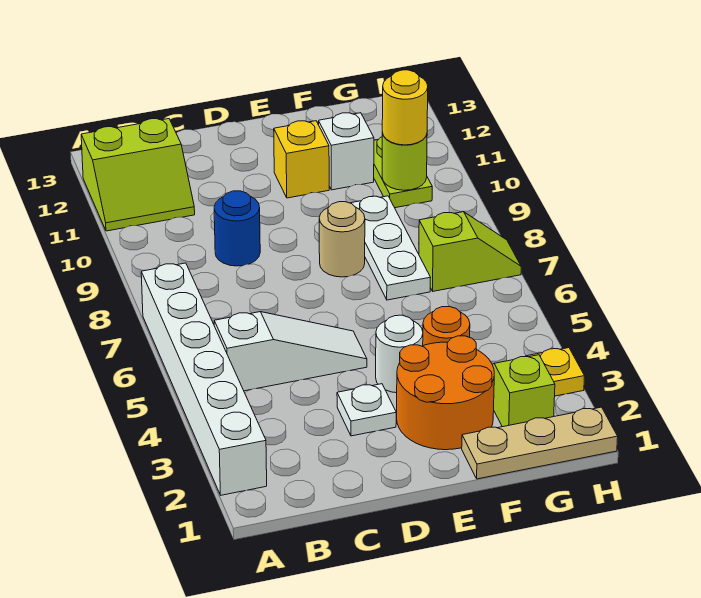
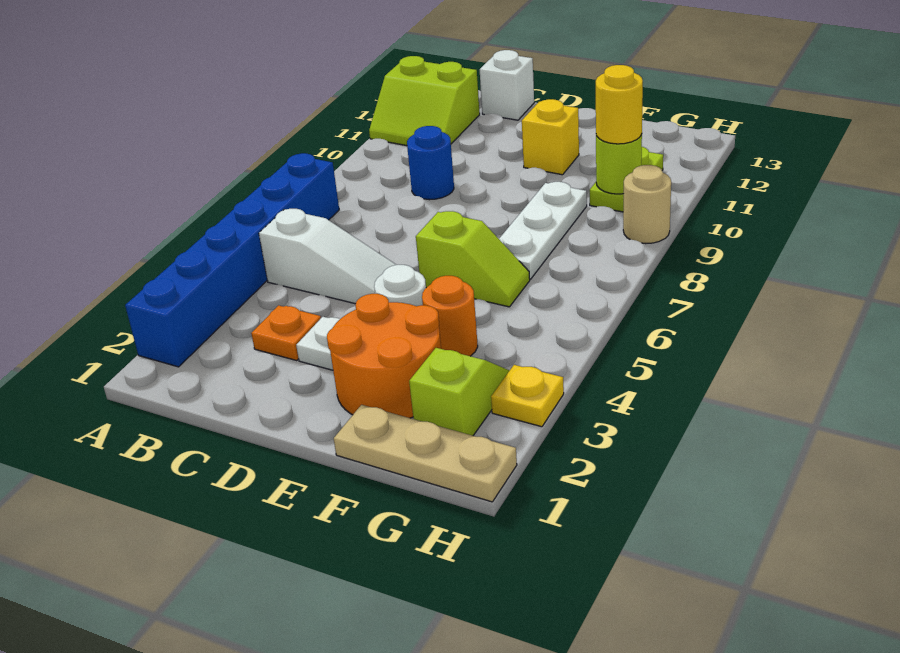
white brick A2:A7 level 1 -> blue brick A2:A7 level 1
none -> orange plate C3 level 1
tan round brick E8 level 1 -> tan round brick H9 level 1
white brick F11 level 1 -> white brick C13 level 1
lime slope G7:H7 level 1 top G -> lime slope E6:F6 level 1 top E

